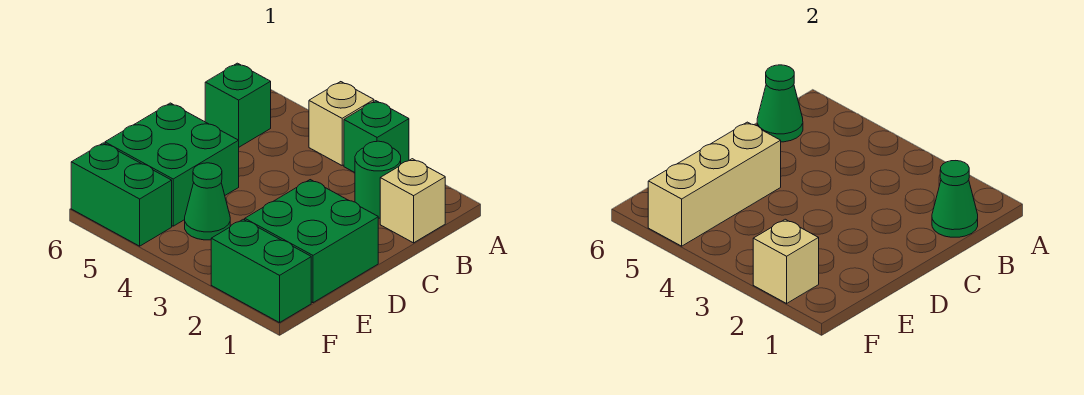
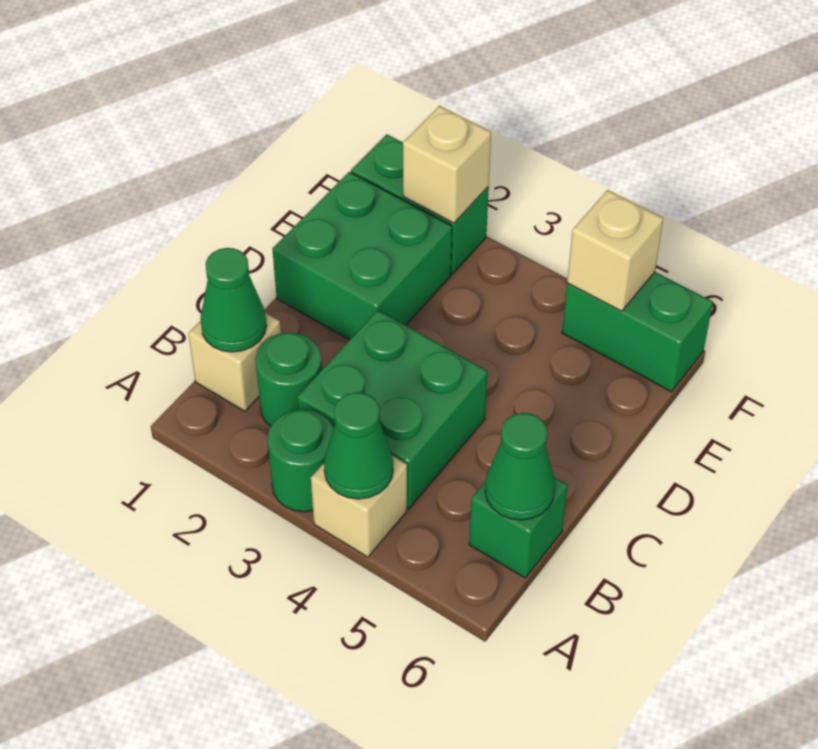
green brick A3 level 1 -> green round brick A3 level 1
green brick D5:E6 level 1 -> green brick B3:C4 level 1
tan brick D5:F5 level 2 -> tan brick F5 level 2
green cone E4 level 1 -> green cone A4 level 2

